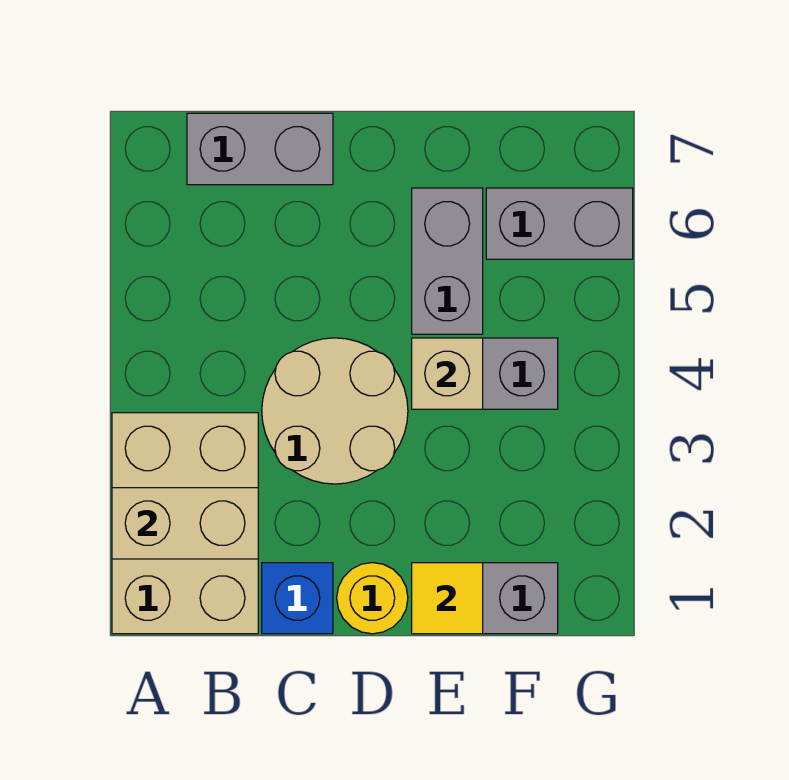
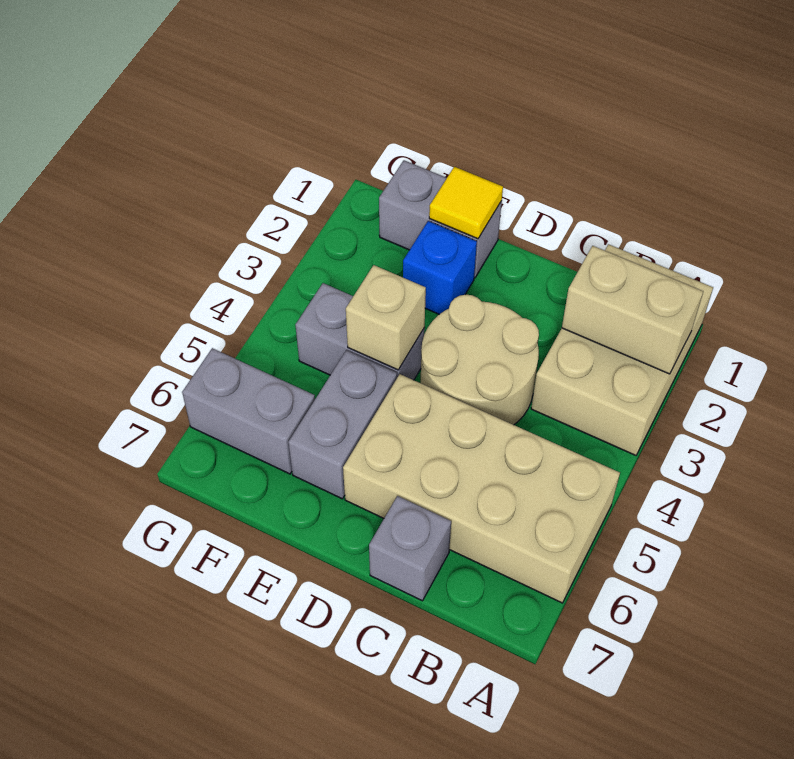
none -> tan brick A5:D6 level 1
grey brick B7:C7 level 1 -> grey brick C7 level 1
blue brick C1 level 1 -> blue brick E2 level 1
yellow round brick D1 level 1 -> none

